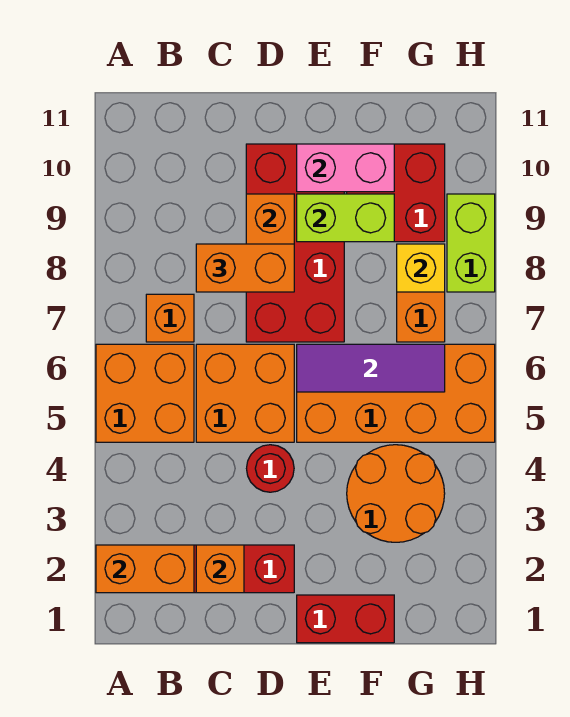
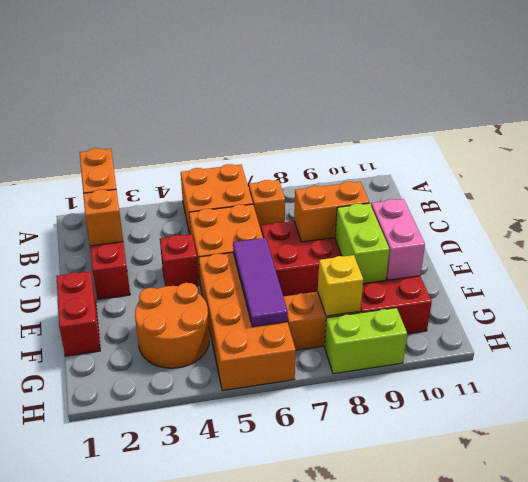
orange brick C8:D8 level 3 -> none
red round brick D4 level 1 -> red brick D4 level 1

